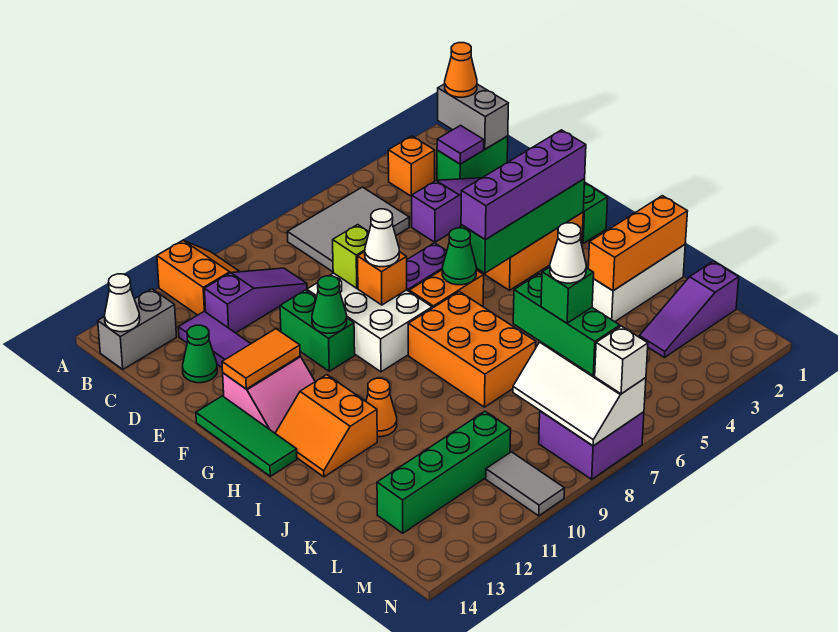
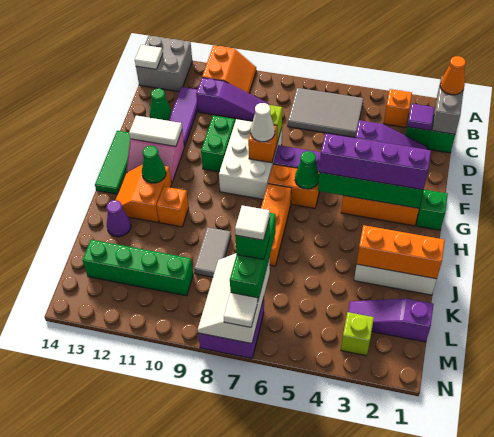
grey brick B13:B14 level 1 -> grey brick A13:B14 level 1
white cone B14 level 2 -> white tile B14 level 2
green cone F10 level 2 -> green cone H12 level 2
orange tile F12:F13 level 2 -> white tile F12:F13 level 2
orange brick H7:J8 level 1 -> orange brick H7:J7 level 1
orange cone I11 level 1 -> orange brick I11 level 1
none -> purple cone J13 level 1
white cone L7 level 5 -> white tile L7 level 5
none -> lime brick M3 level 1
grey tile M10:N10 level 1 -> grey tile J9:K9 level 1
white brick N7 level 3 -> white tile N7 level 3

